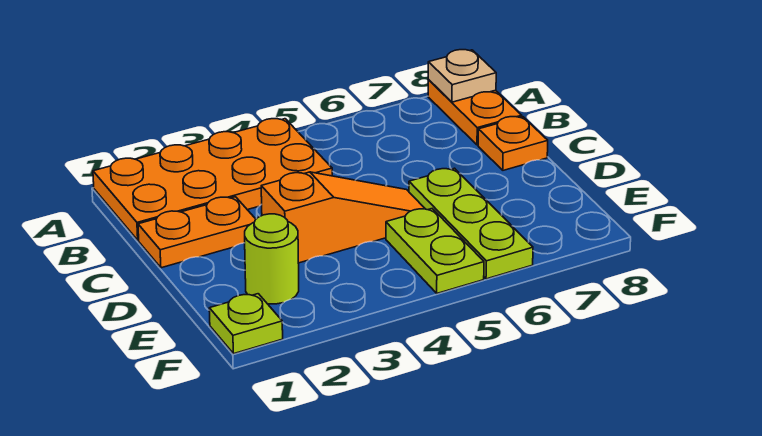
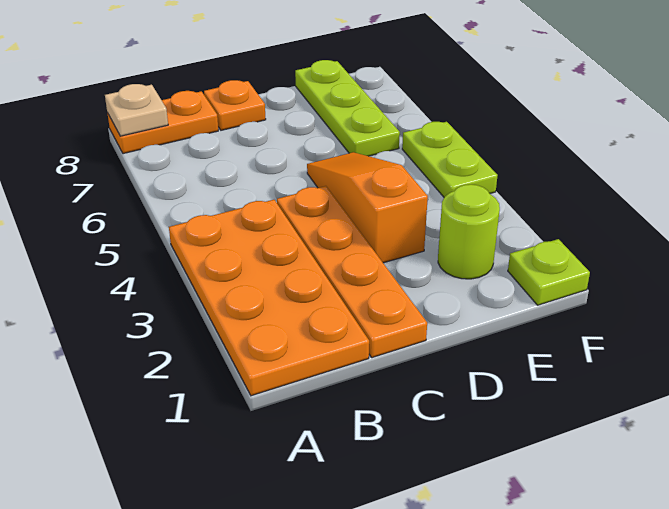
orange plate C1:C2 level 1 -> orange plate C1:C4 level 1
lime plate D6:F6 level 1 -> lime plate E6:E8 level 1
lime plate E5:F5 level 1 -> lime plate F4:F5 level 1

